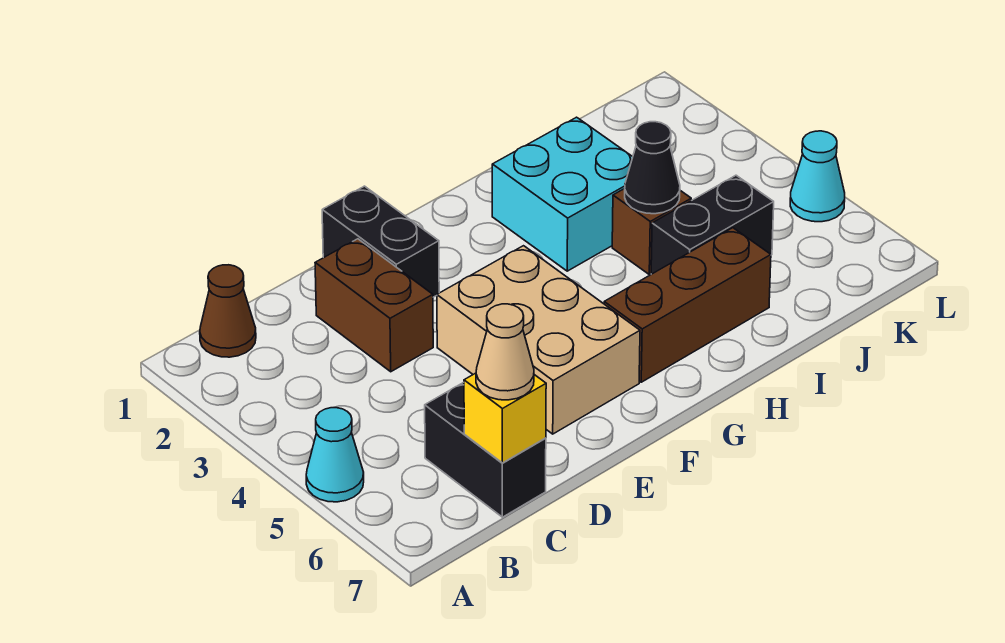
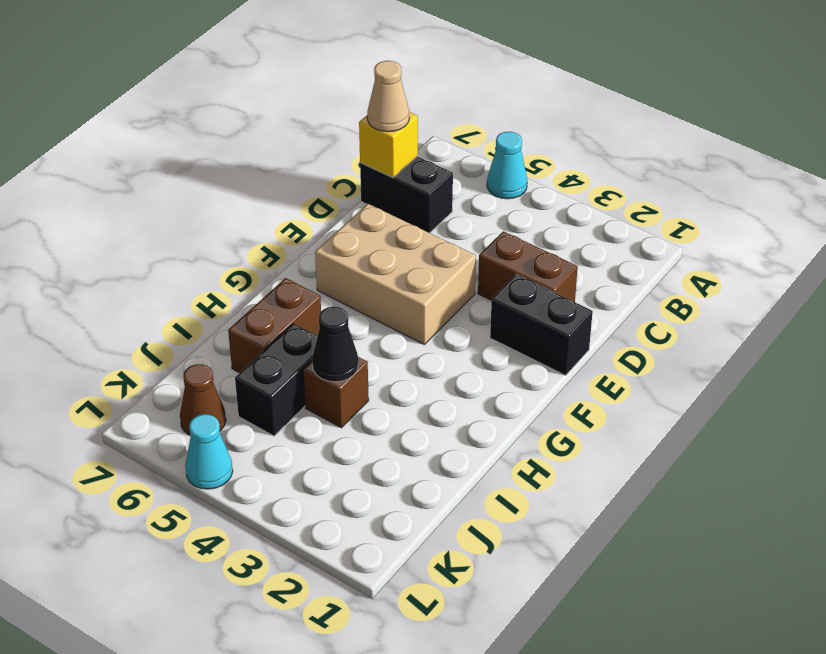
brown cone B1 level 1 -> brown cone K6 level 1
brown brick G6:I6 level 1 -> brown brick H6:I6 level 1
cyan brick H2:I3 level 1 -> none

